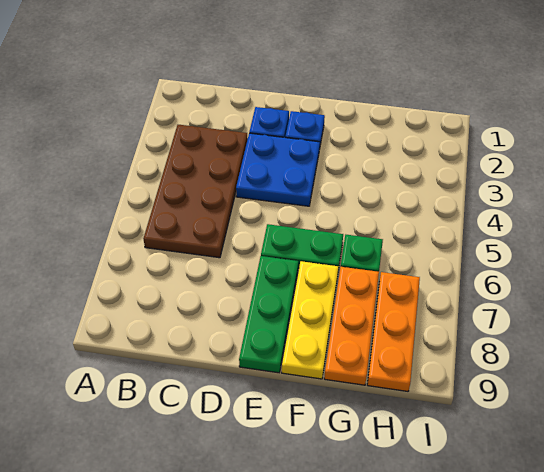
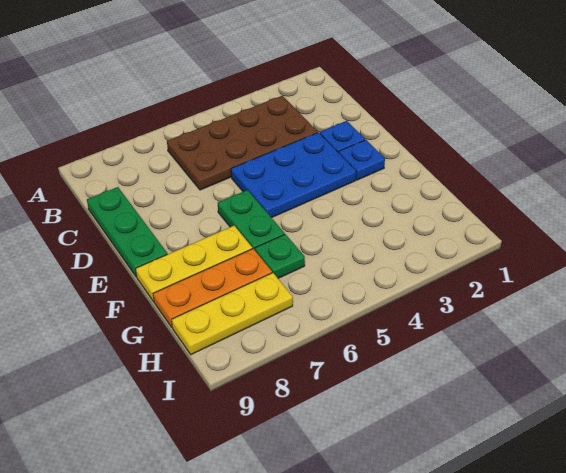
blue plate D3:E4 level 1 -> blue plate D3:E5 level 1
green plate E7:E9 level 1 -> green plate C9:E9 level 1
orange plate H7:H9 level 1 -> yellow plate H7:H9 level 1

